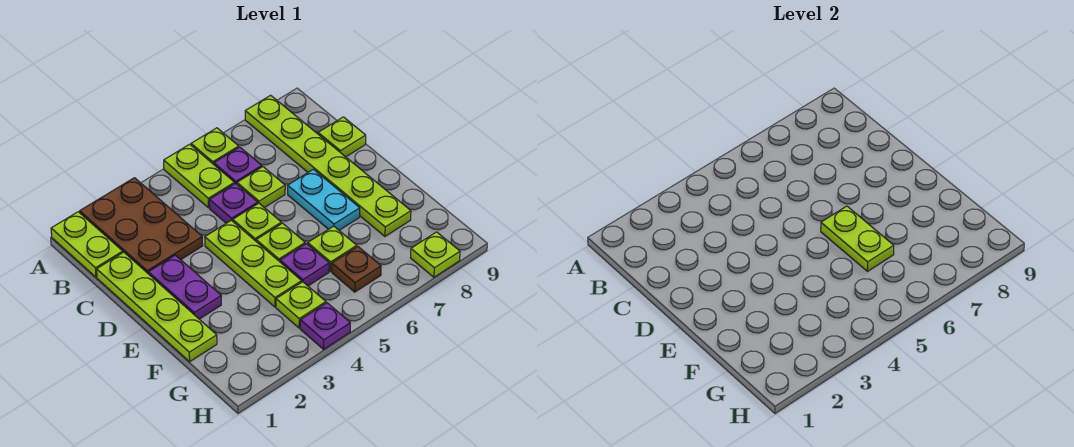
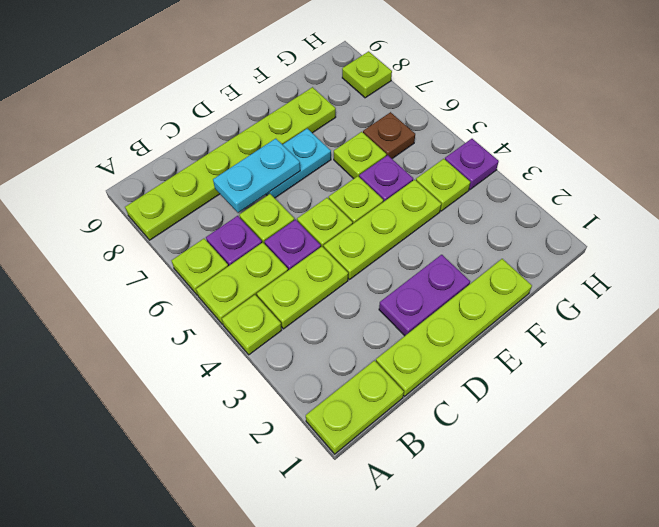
brown plate A2:C3 level 1 -> none
none -> cyan plate C7:D7 level 2
lime plate C9 level 1 -> lime plate A4 level 1
lime plate E6:F6 level 2 -> lime plate B4:C4 level 1

